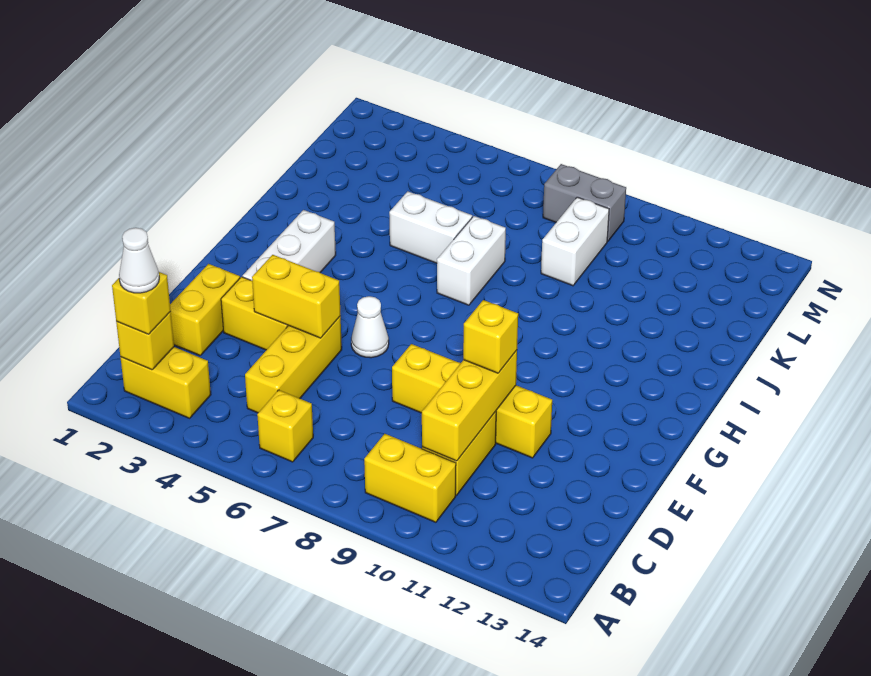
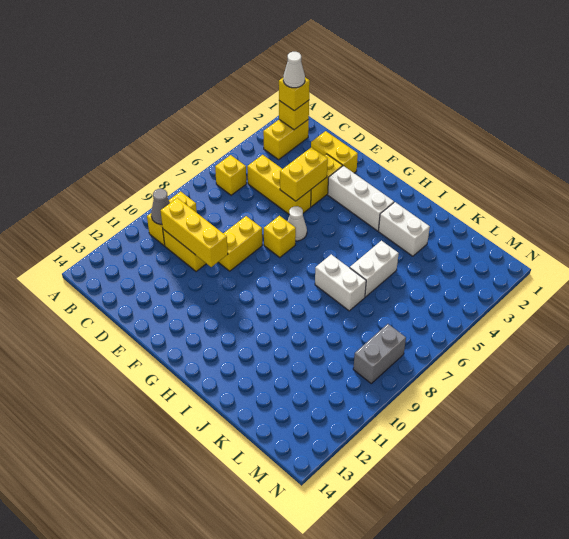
none -> grey cone B10 level 2
yellow brick E8:E11 level 1 -> yellow brick E8:E9 level 1
yellow brick E10 level 3 -> yellow brick F7 level 1
white brick K9:L9 level 1 -> white brick I3:J3 level 1

